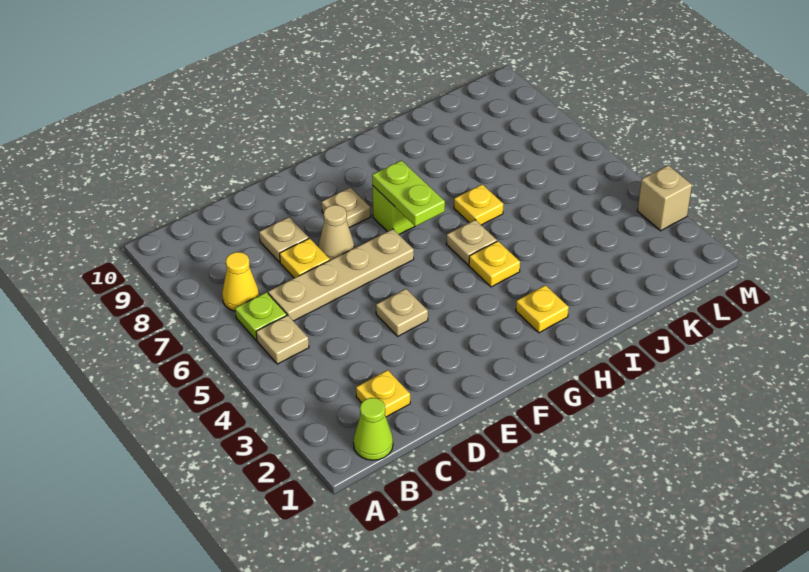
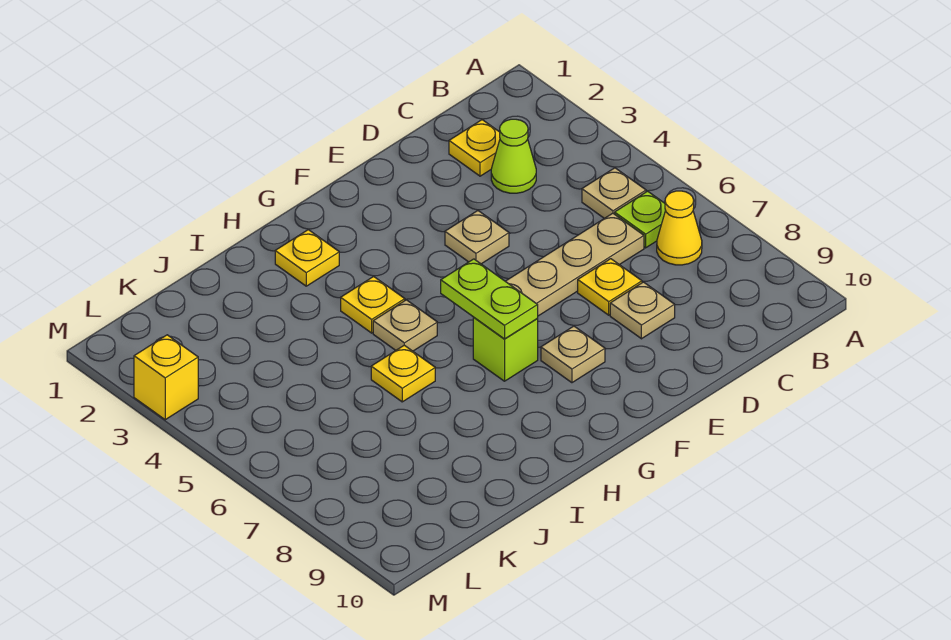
lime cone B1 level 1 -> lime cone C3 level 1
tan cone E7 level 1 -> none
tan brick M3 level 1 -> yellow brick M3 level 1

